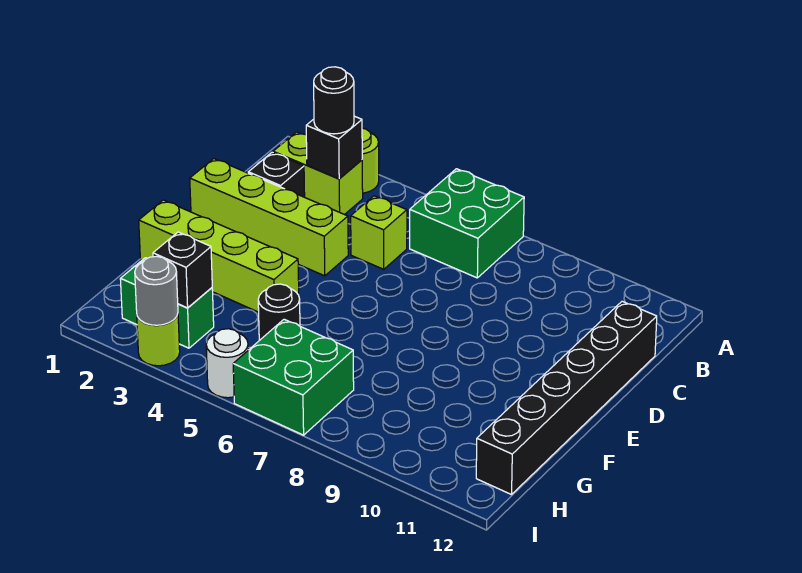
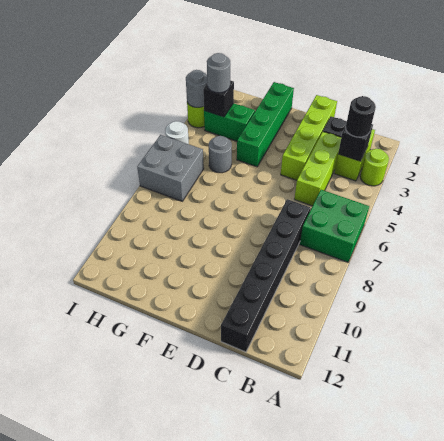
lime brick C5 level 1 -> lime brick C3:C5 level 1
black brick C12:H12 level 1 -> black brick C7:C12 level 1
lime brick F1:F4 level 1 -> green brick F1:F4 level 1
black round brick G5 level 1 -> grey round brick G5 level 1
green brick H2:H3 level 1 -> green brick G3:H3 level 1
none -> grey round brick H3 level 3
green brick H6:I7 level 1 -> grey brick H6:I7 level 1

